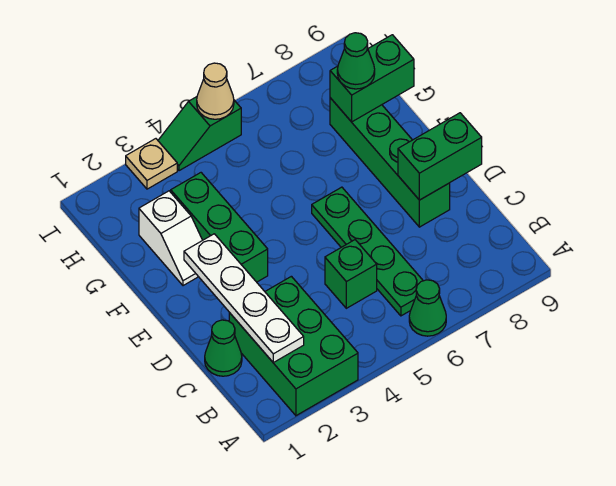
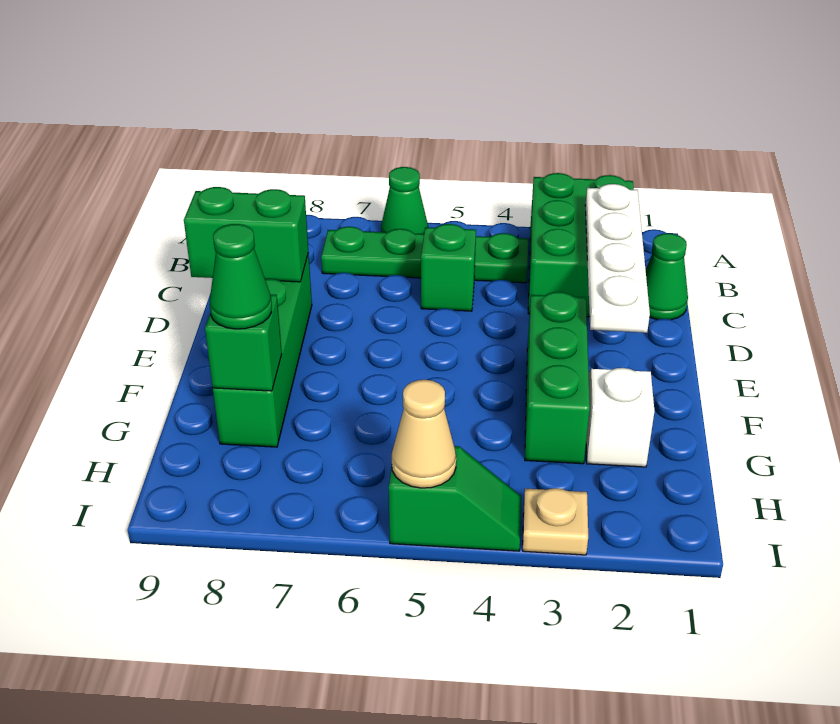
green plate B6:E6 level 1 -> green plate B4:B7 level 1
green brick G8:G9 level 2 -> green brick G8 level 2

